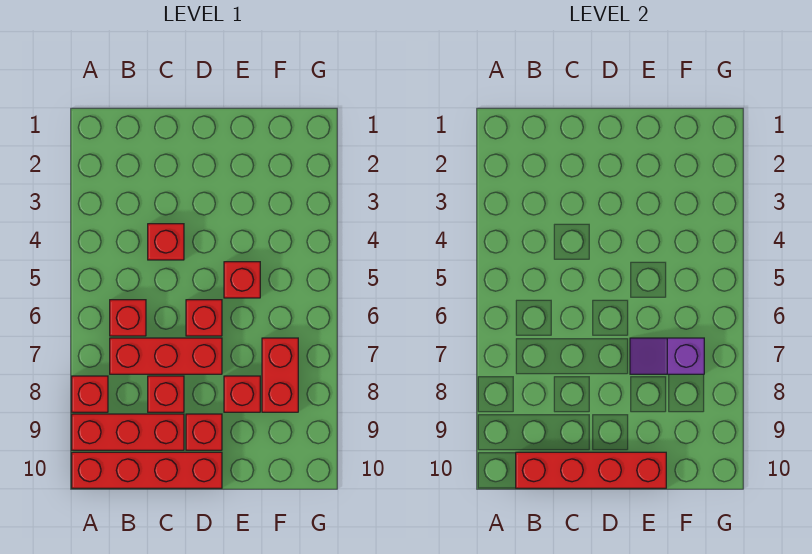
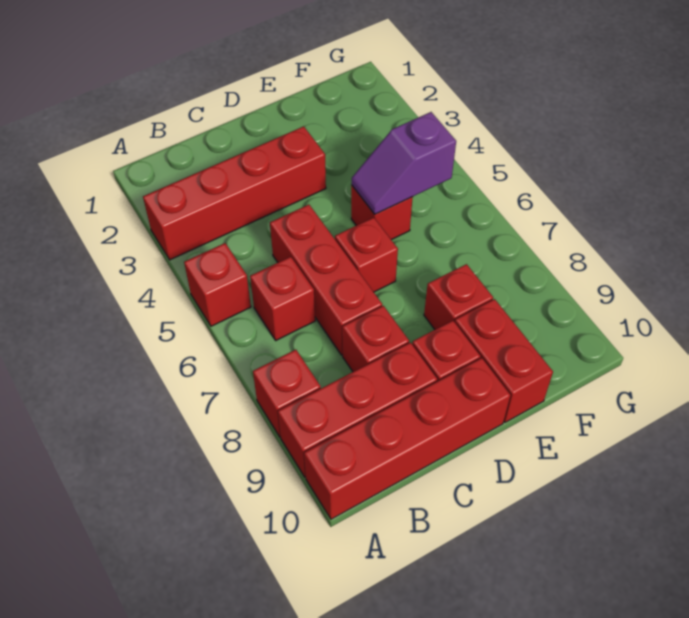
red brick B7:D7 level 1 -> red brick C5:C7 level 1
red brick B10:E10 level 2 -> red brick A3:D3 level 1
red brick C4 level 1 -> red brick A5 level 1
purple slope E7:F7 level 2 top F -> purple slope E5:F5 level 2 top F
red brick F7:F8 level 1 -> red brick E9:E10 level 1

